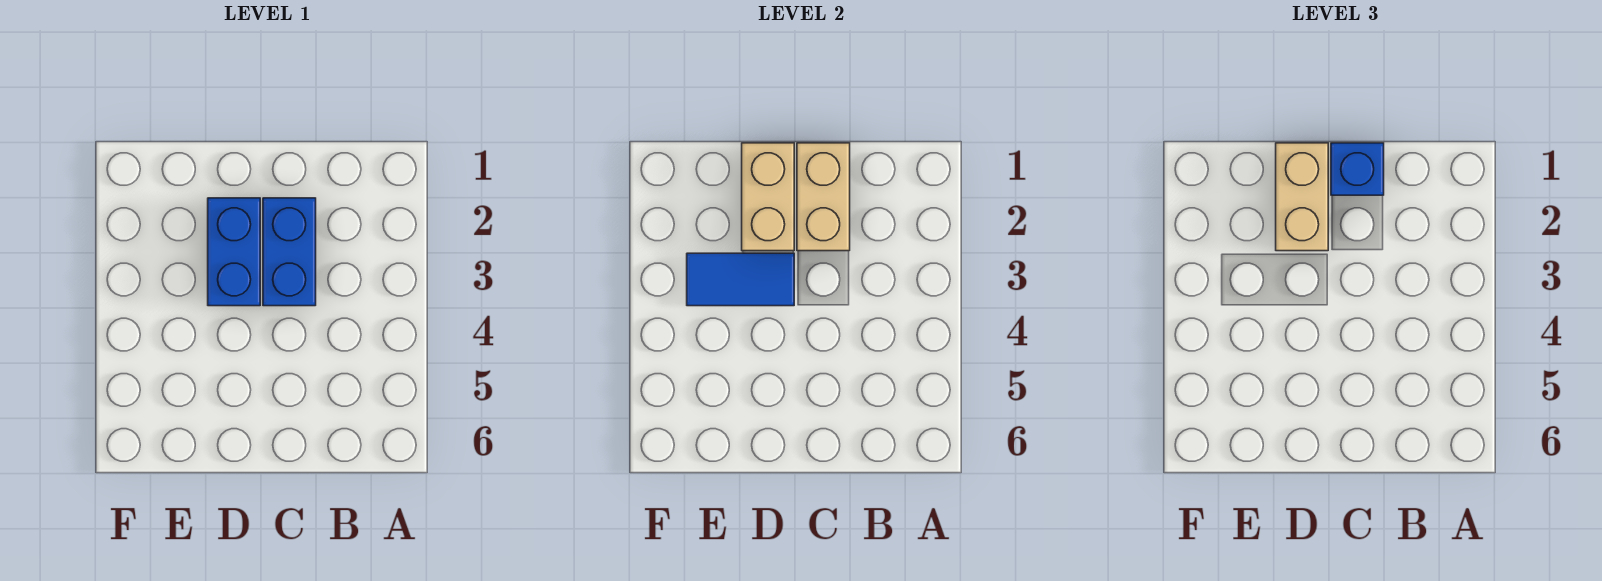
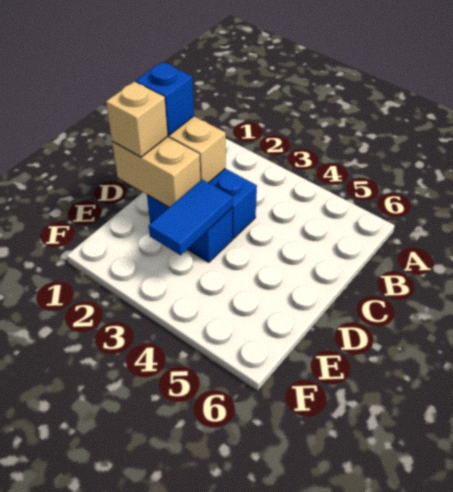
tan brick D1:D2 level 3 -> tan brick D1 level 3

